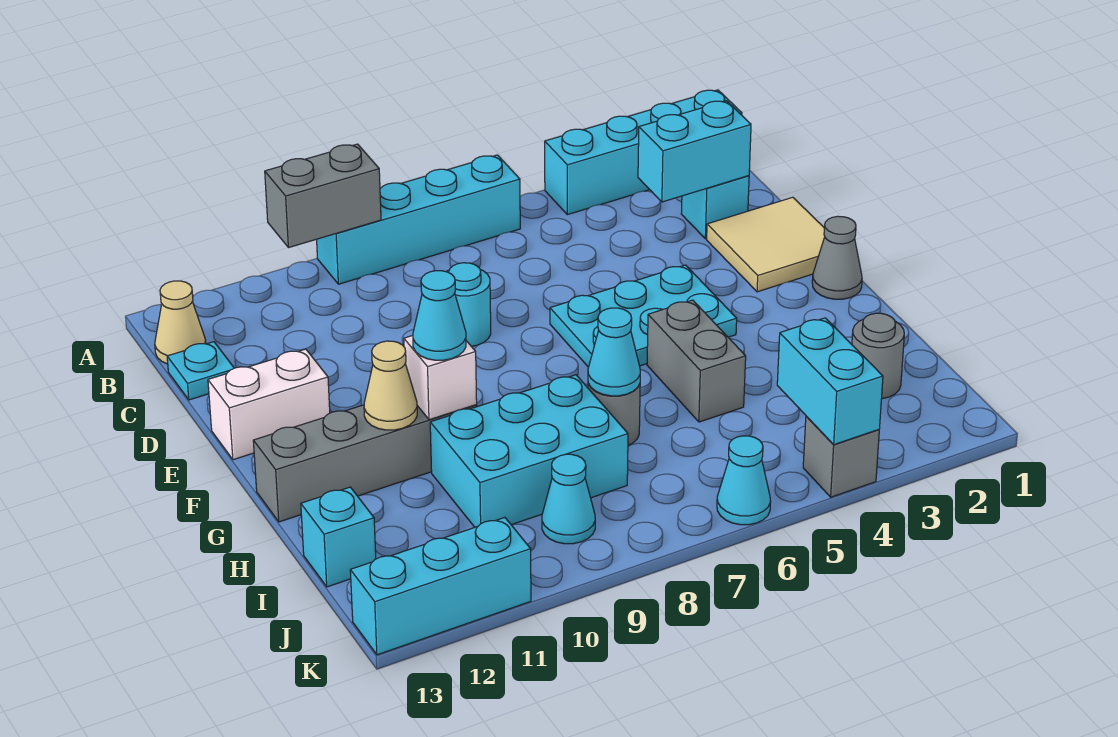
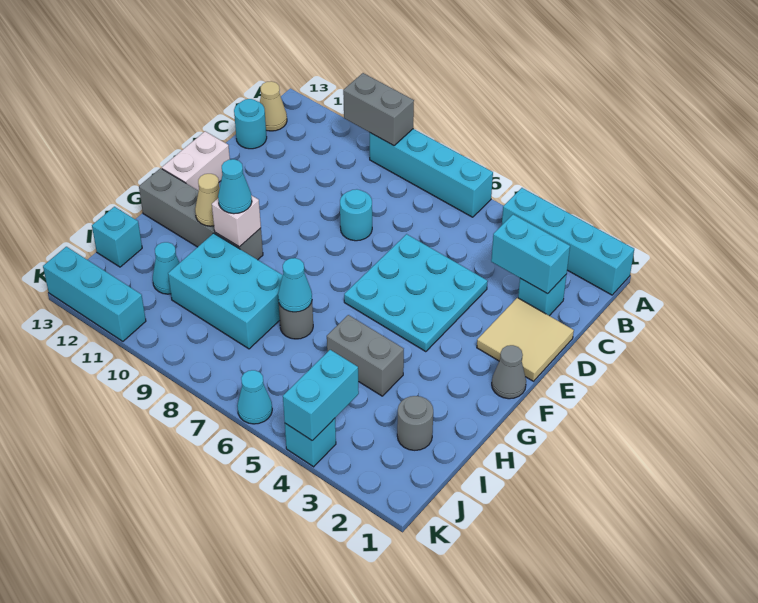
cyan plate C13 level 1 -> cyan round brick C13 level 1
cyan plate E4:F6 level 1 -> cyan plate D4:F6 level 1
white brick E12:E13 level 1 -> white brick E13:F13 level 1
grey brick G5:H5 level 1 -> grey brick H4:H5 level 1
cyan cone J9 level 1 -> cyan cone I11 level 1
grey brick K4 level 1 -> cyan brick K4 level 1

